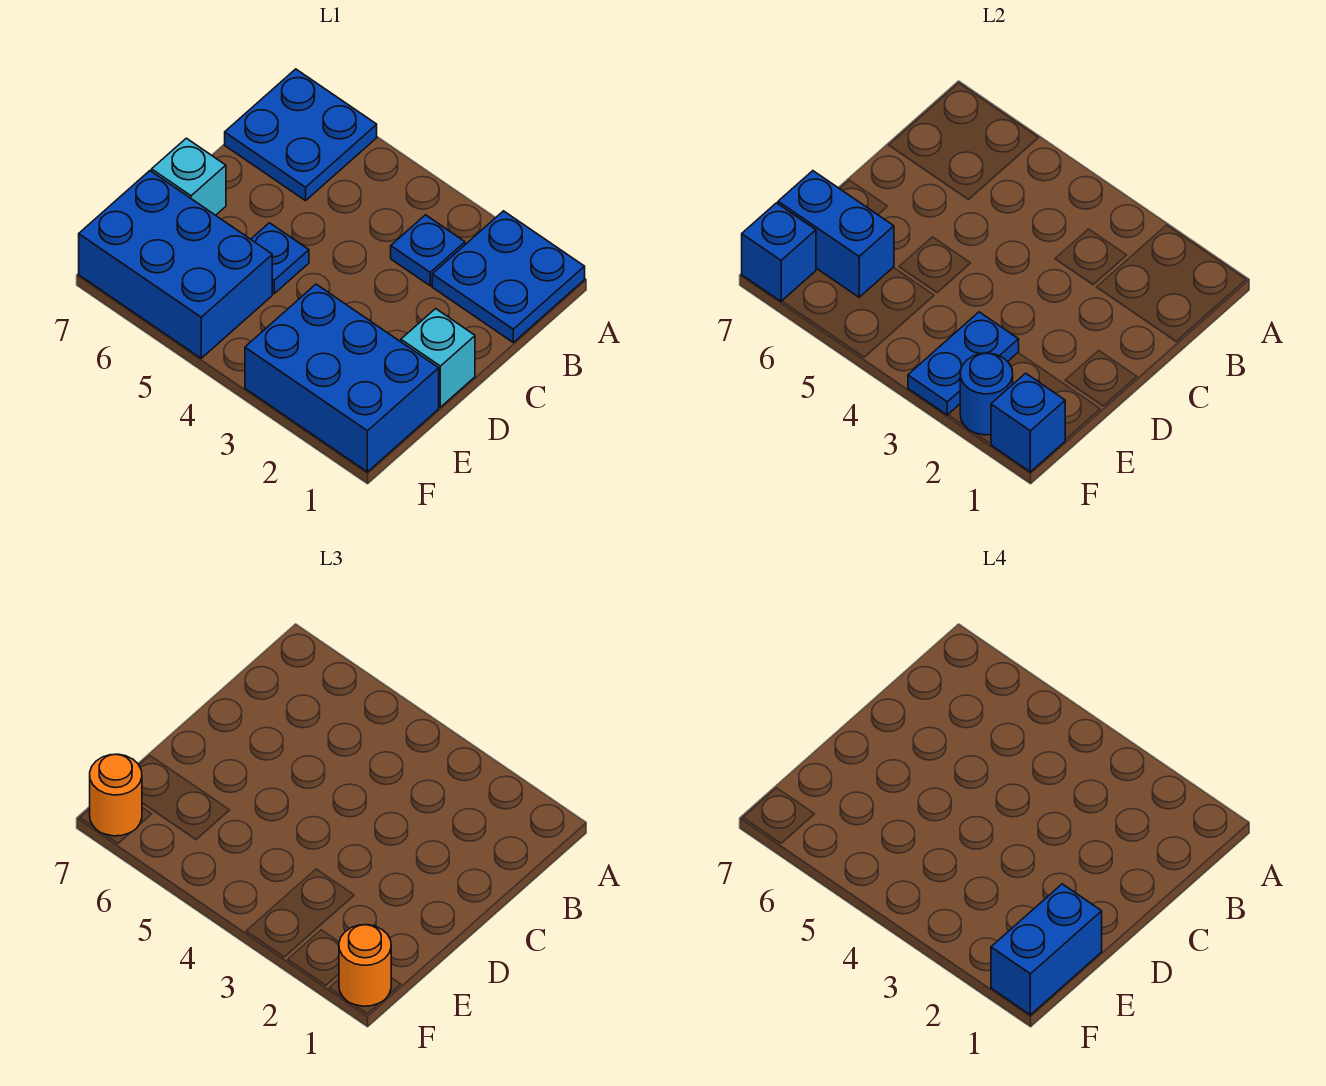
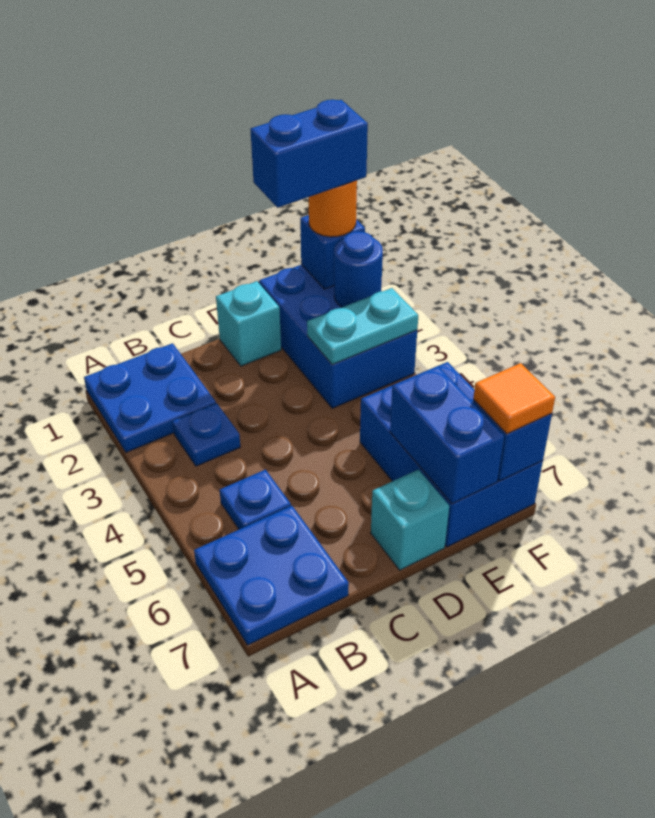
blue plate D5 level 1 -> blue plate B5 level 1
blue plate E3:F3 level 2 -> cyan plate E3:F3 level 2
orange round brick F7 level 3 -> orange tile F7 level 3

